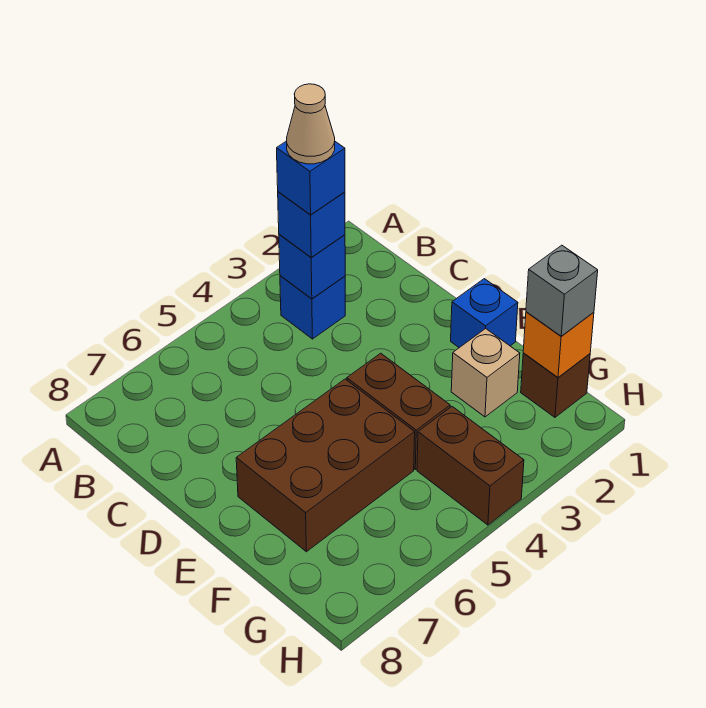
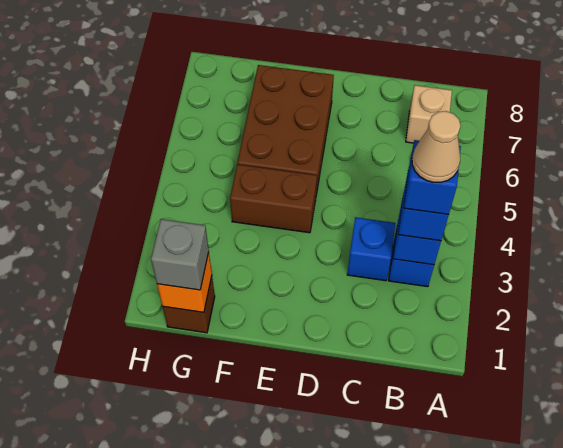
blue brick E1 level 1 -> blue brick C3 level 1
tan brick F2 level 1 -> tan brick B7 level 1
brown brick G4:H4 level 1 -> none

